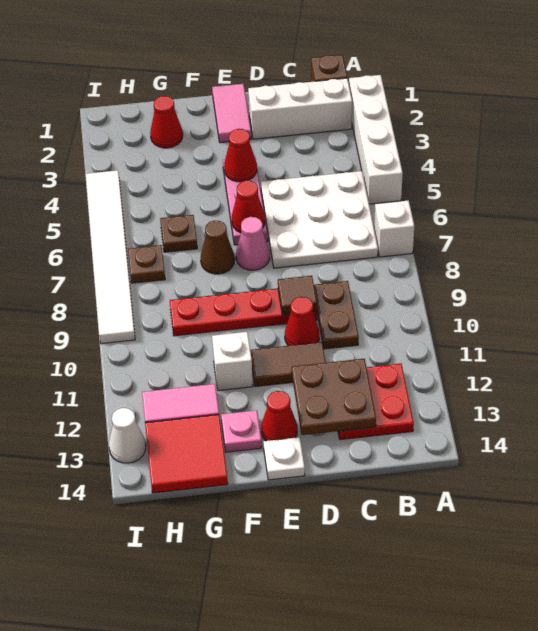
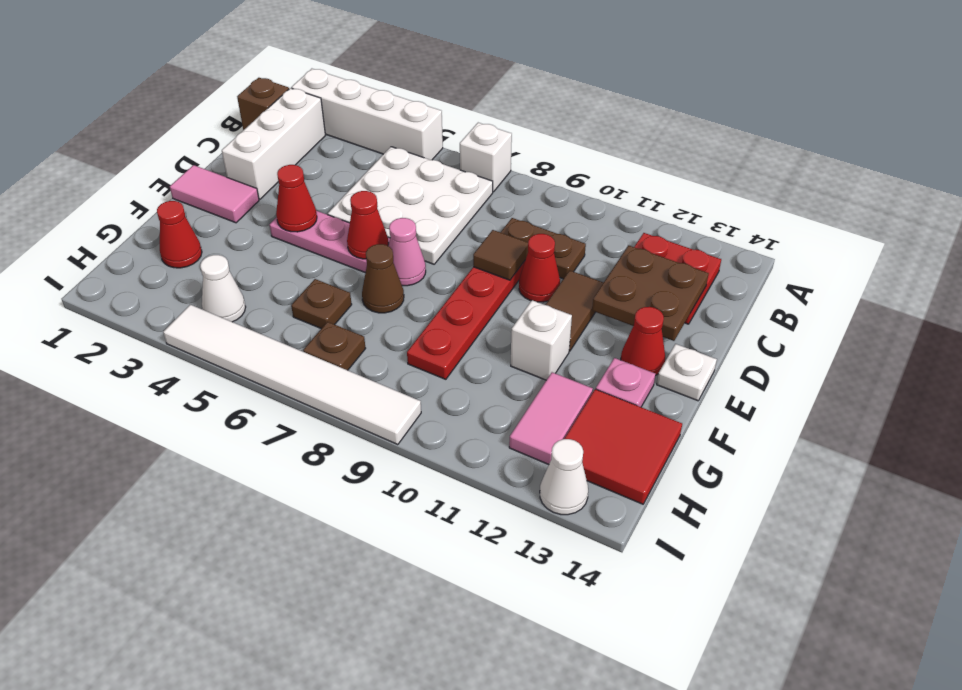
none -> white cone H4 level 1

